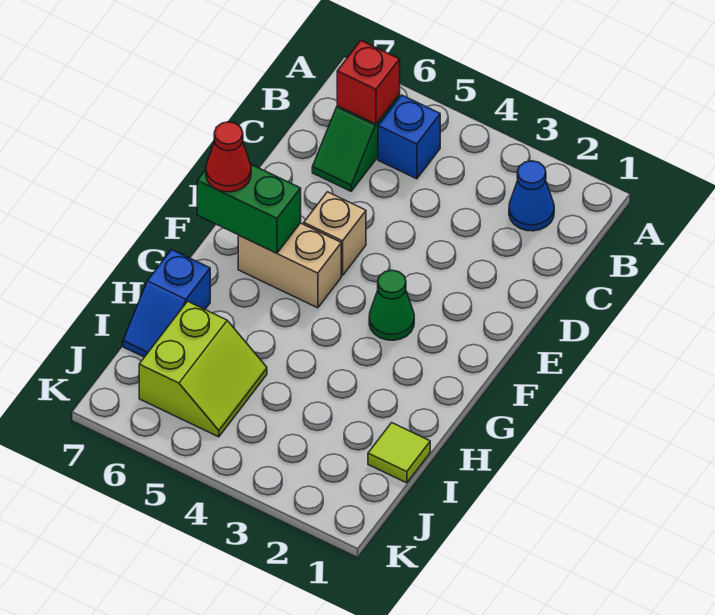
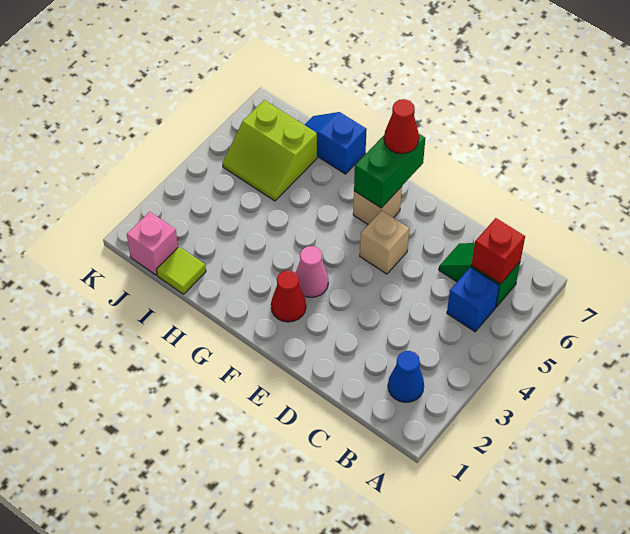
none -> red cone F2 level 1
green cone F3 level 1 -> pink cone F3 level 1
tan brick F5:F6 level 1 -> tan brick F6 level 1
none -> pink brick J1 level 1

